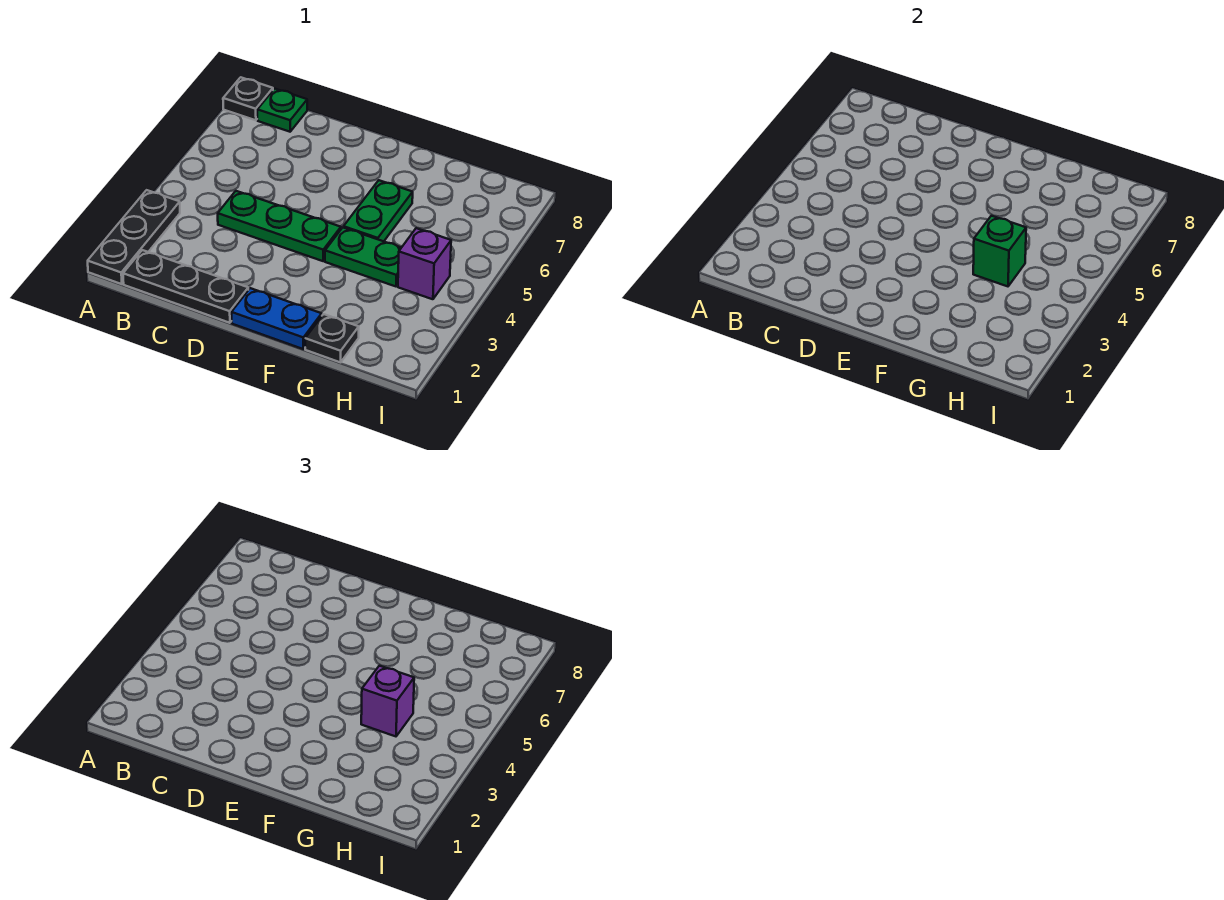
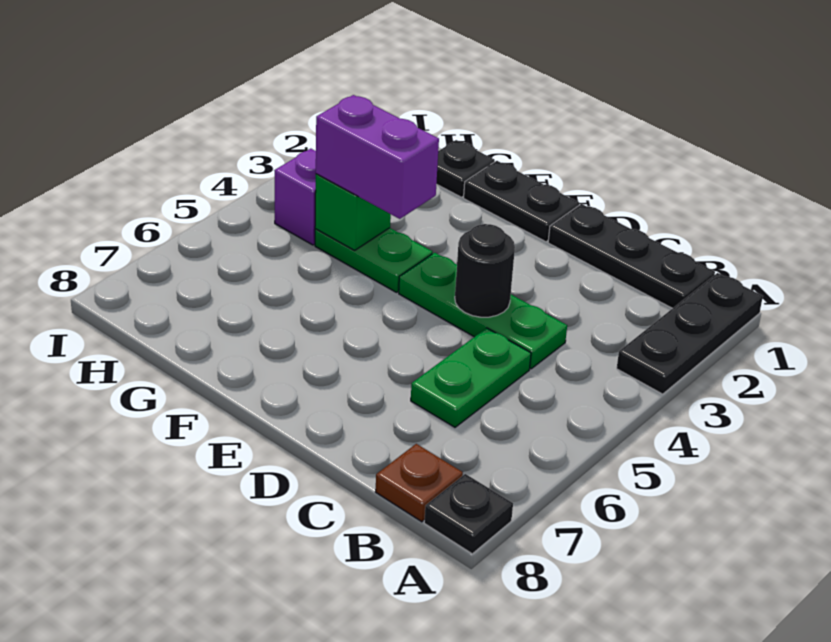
green plate B8 level 1 -> brown plate B8 level 1
none -> black round brick D4 level 2
blue plate E1:F1 level 1 -> black plate E1:F1 level 1
green plate F5:F6 level 1 -> green plate C5:C6 level 1
purple brick G4 level 3 -> purple brick F4:G4 level 3

